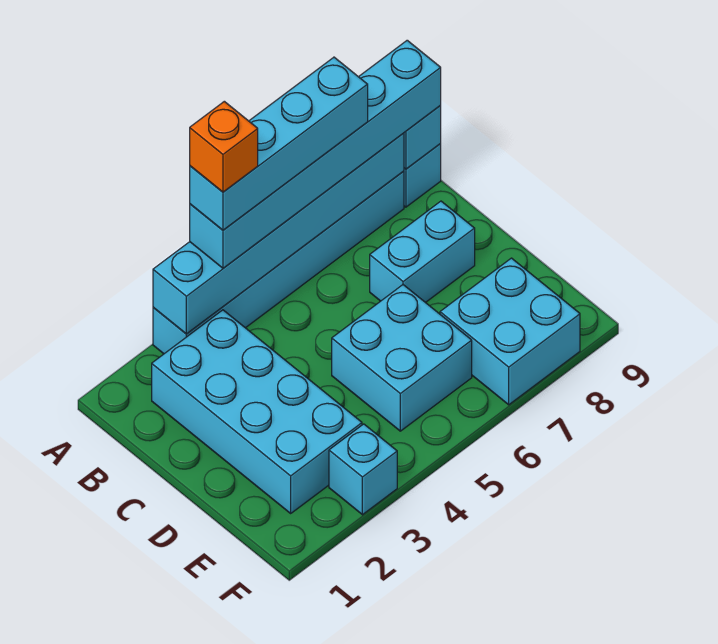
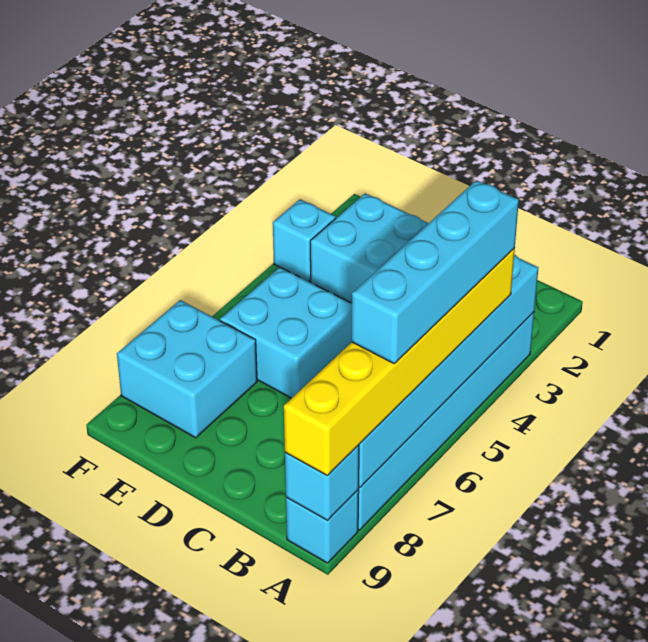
cyan brick A4:A9 level 3 -> yellow brick A4:A9 level 3
orange brick A4 level 5 -> none
cyan brick C7:C8 level 1 -> none

